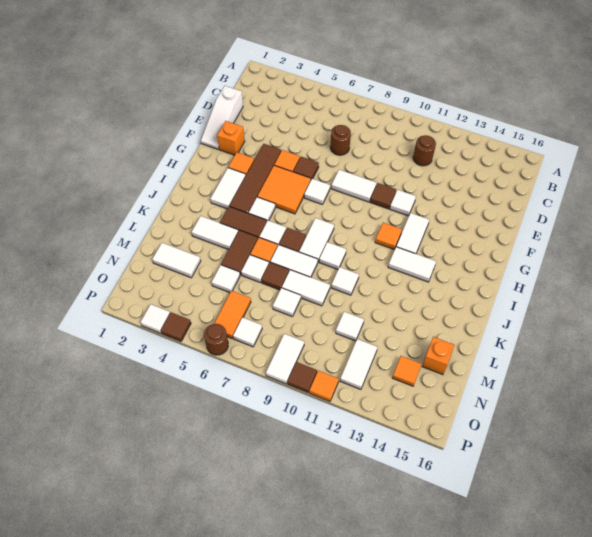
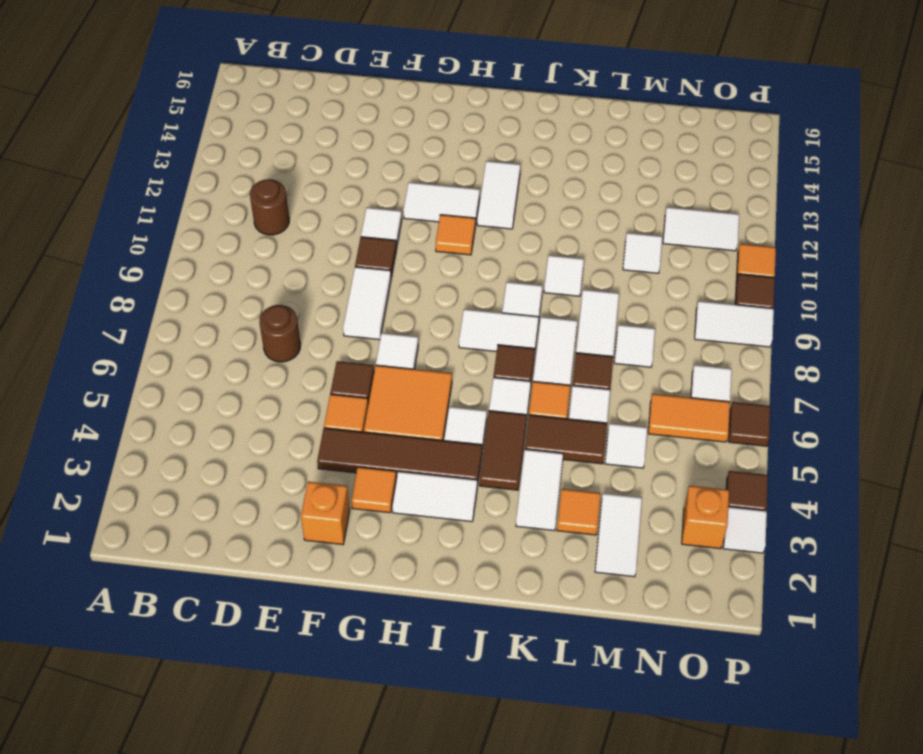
white slope D1:F1 level 1 top D -> none
orange brick M15 level 1 -> orange brick O3 level 1
orange tile N14 level 1 -> orange tile L3 level 1
brown round brick P6 level 1 -> brown tile P6 level 1

